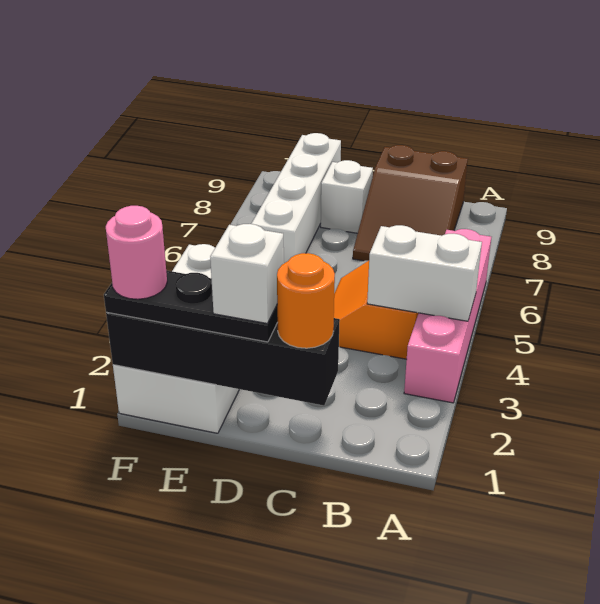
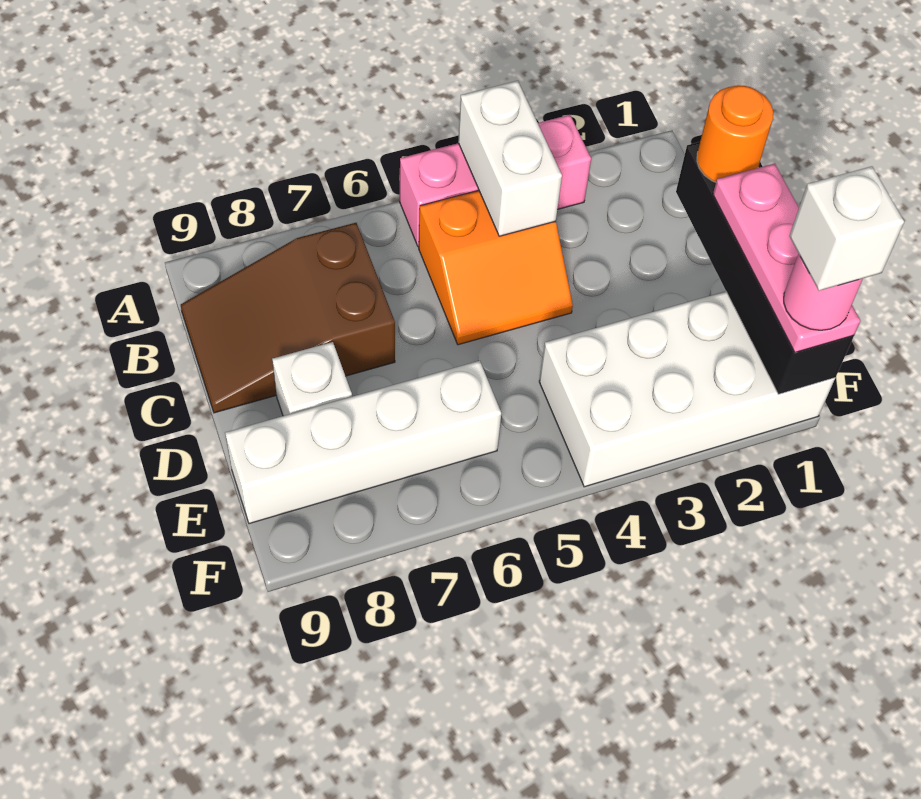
pink brick A3:A6 level 1 -> pink brick A3:A5 level 1
brown slope B7:C9 level 1 top 9 -> brown slope B7:C9 level 1 top 7
black plate D1:F1 level 3 -> pink plate D1:F1 level 3
white brick D1 level 4 -> white brick F1 level 5

